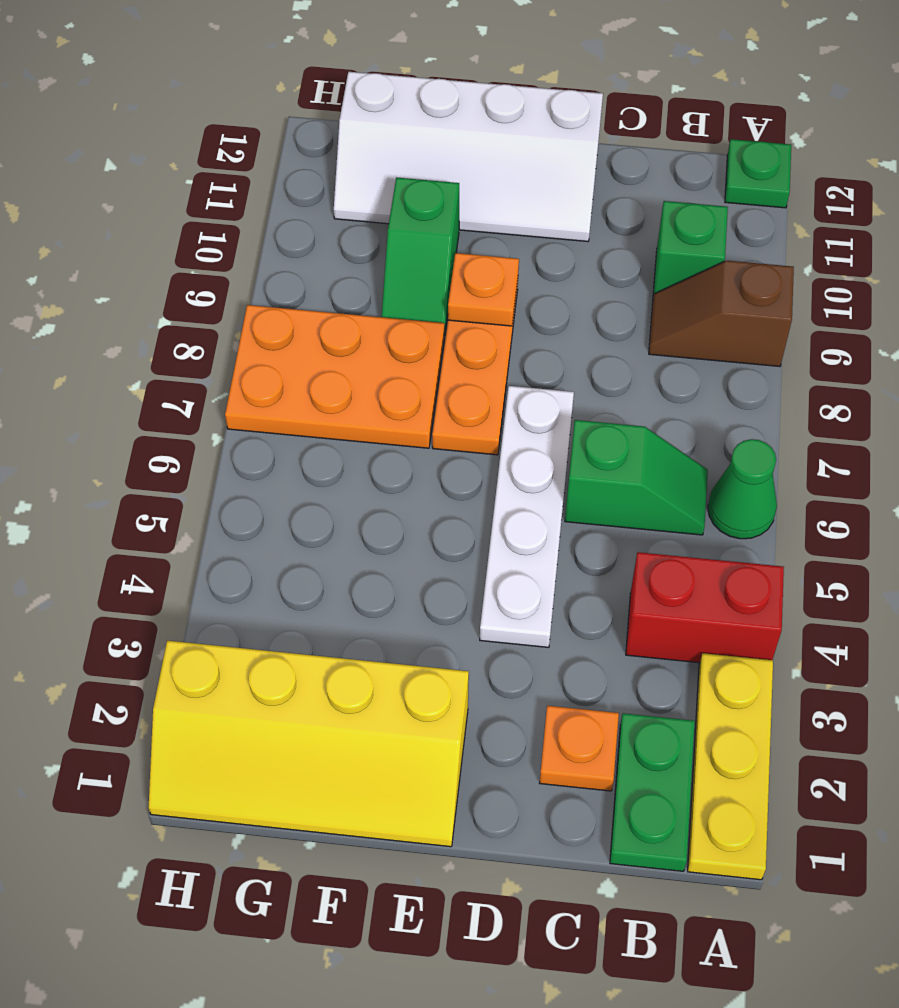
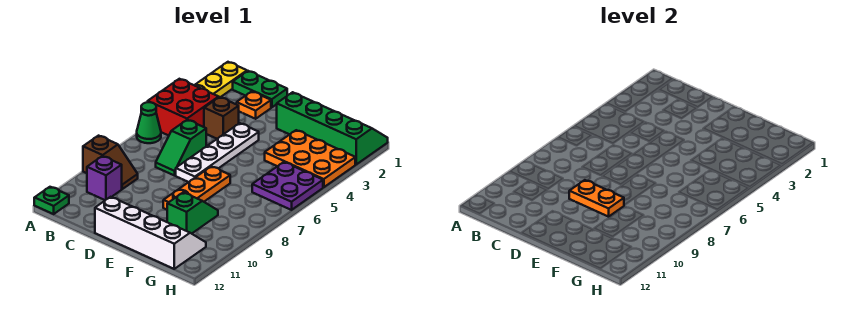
red brick A4:B4 level 1 -> red brick A4:B5 level 1
green plate B1:B2 level 1 -> green plate B1:C1 level 1
green slope B6:C6 level 1 top C -> green slope C6:C7 level 1 top 6
green brick B10 level 1 -> purple brick B10 level 1
none -> brown brick C4 level 1
yellow slope E1:H2 level 1 top 2 -> green slope E1:H2 level 1 top 2
orange plate E9 level 2 -> orange plate D9:E9 level 2
orange plate F7:H8 level 1 -> orange plate F3:H4 level 1
none -> purple plate G5:H6 level 1

